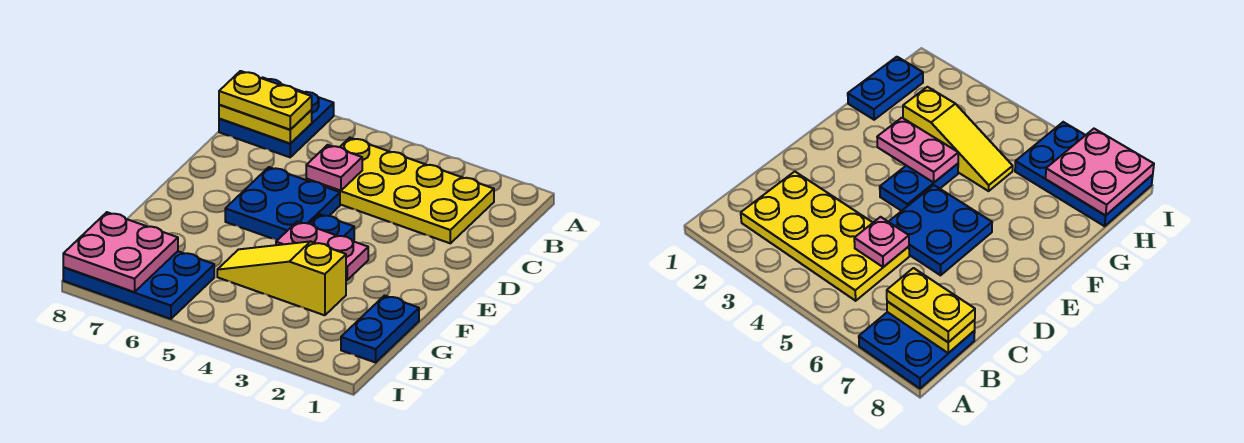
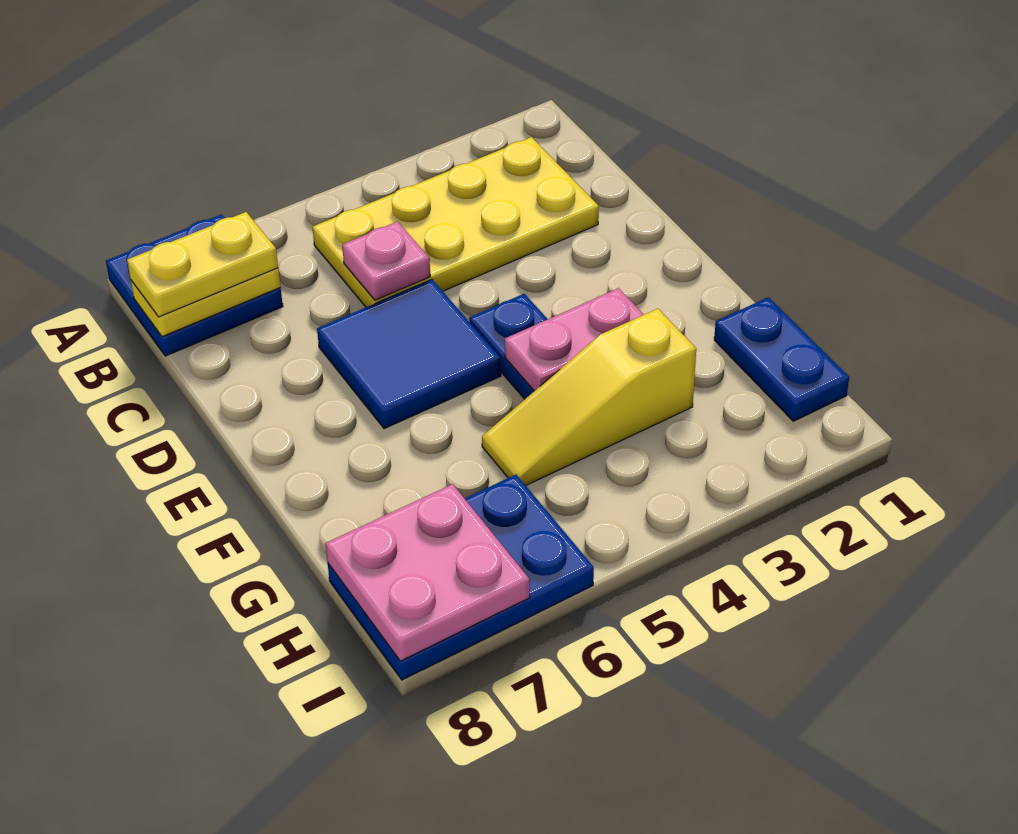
blue plate D5:E6 level 1 -> blue tile D5:E6 level 1

